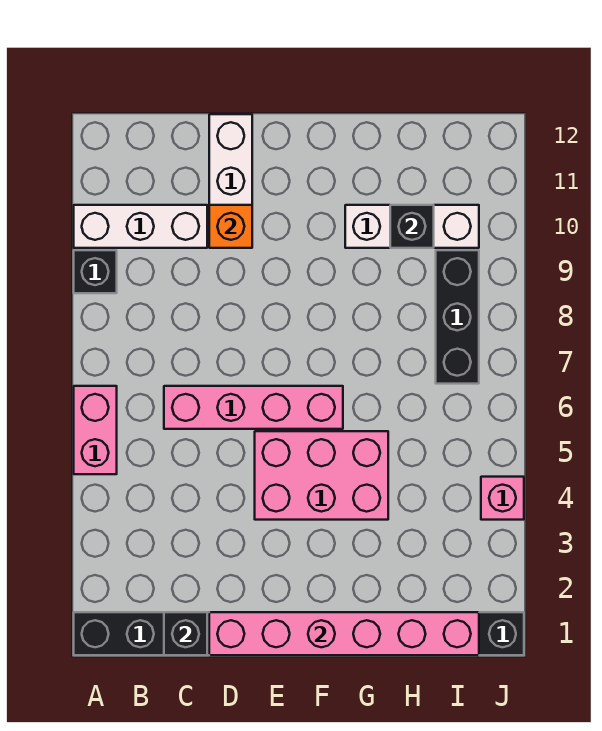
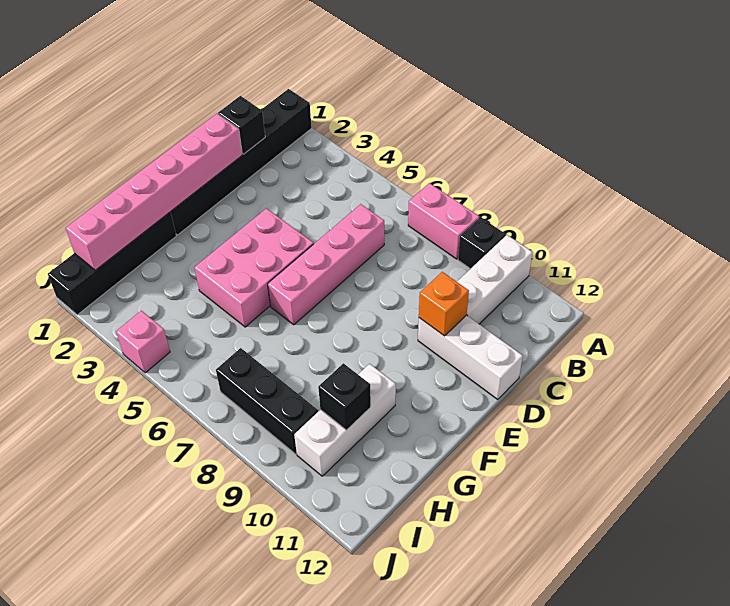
pink brick A5:A6 level 1 -> pink brick A7:A8 level 1

